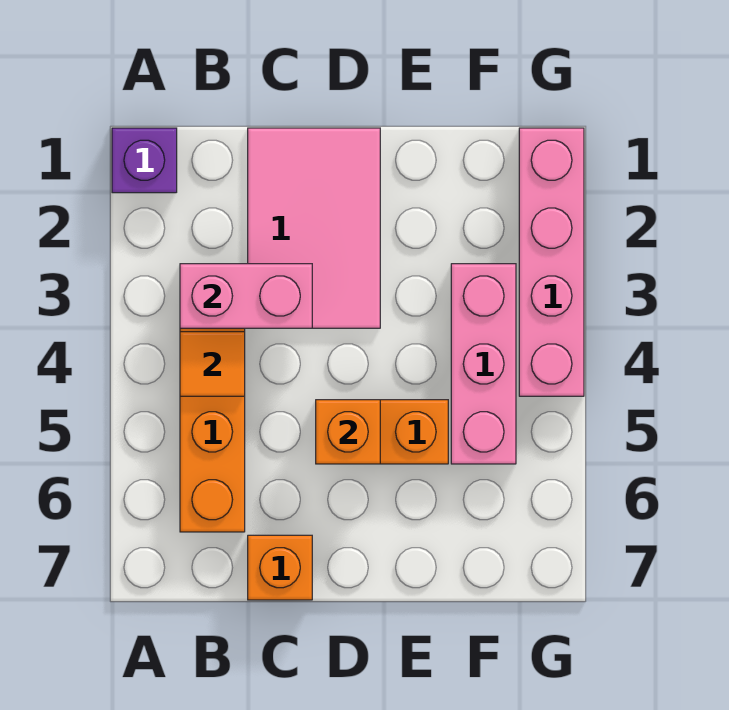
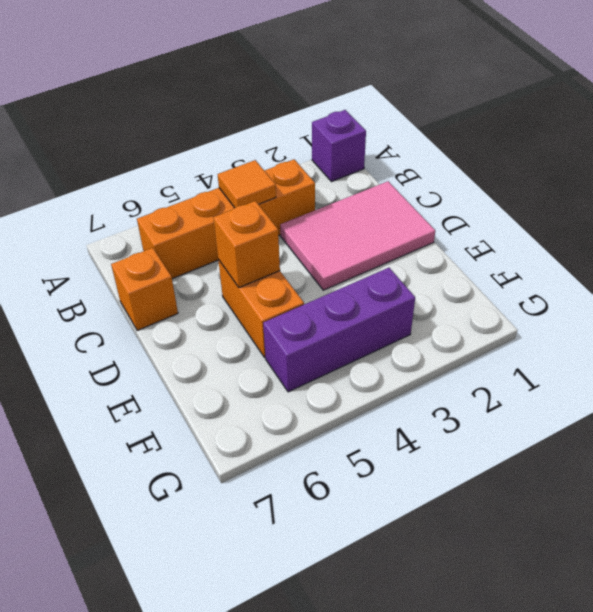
pink brick B3:C3 level 2 -> none
pink brick F3:F5 level 1 -> purple brick F3:F5 level 1
pink brick G1:G4 level 1 -> none

